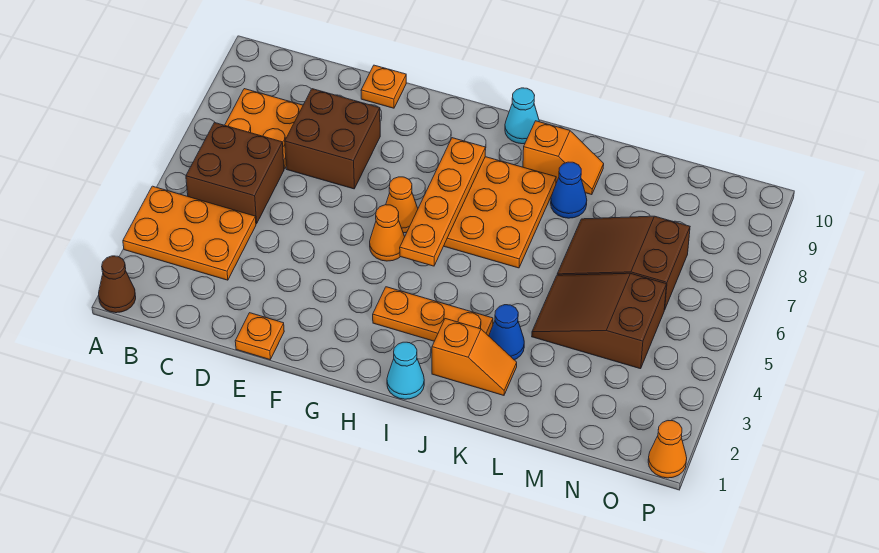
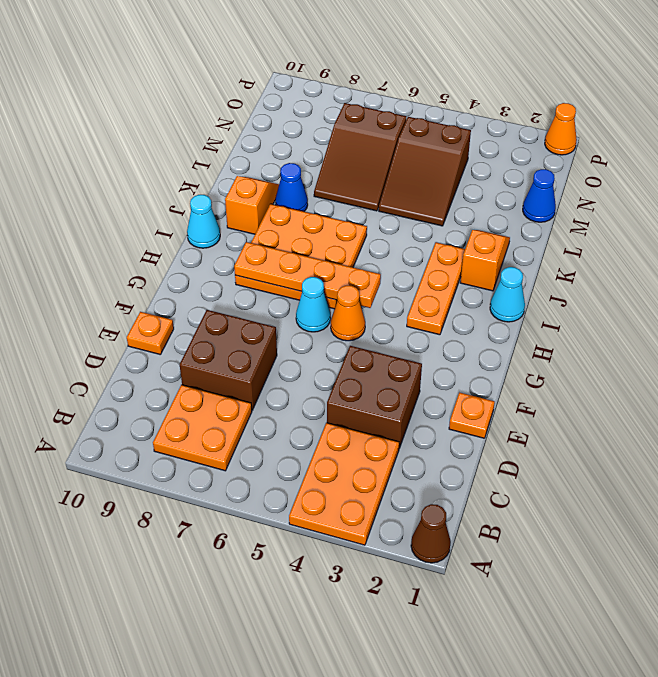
brown brick B5:C6 level 1 -> brown brick D3:E4 level 1
orange cone G6 level 1 -> cyan cone G6 level 1
blue cone K3 level 1 -> blue cone M1 level 1

